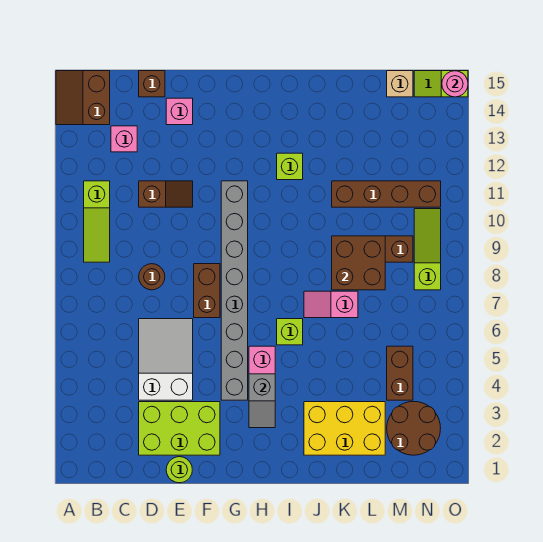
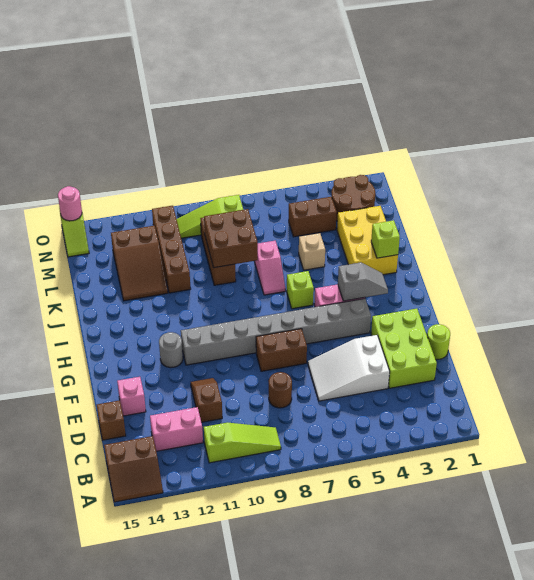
pink brick C13 level 1 -> pink brick C12:C13 level 1
none -> grey round brick G12 level 1
lime brick I12 level 1 -> lime brick J2 level 2
none -> brown slope K12:M13 level 1 top M
tan brick M15 level 1 -> tan brick K5 level 1

